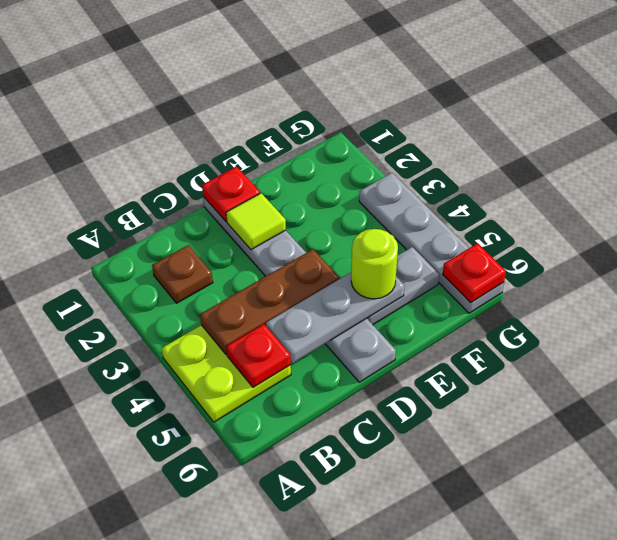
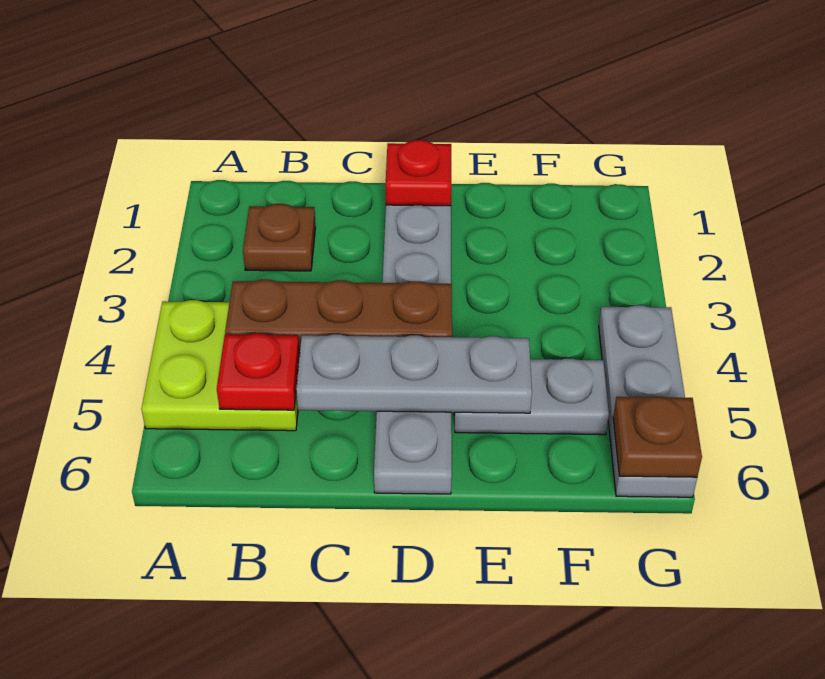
lime tile D2 level 2 -> none
lime round brick E5 level 3 -> none
grey plate G3:G6 level 1 -> grey plate G4:G6 level 1
red plate G6 level 2 -> brown plate G6 level 2

